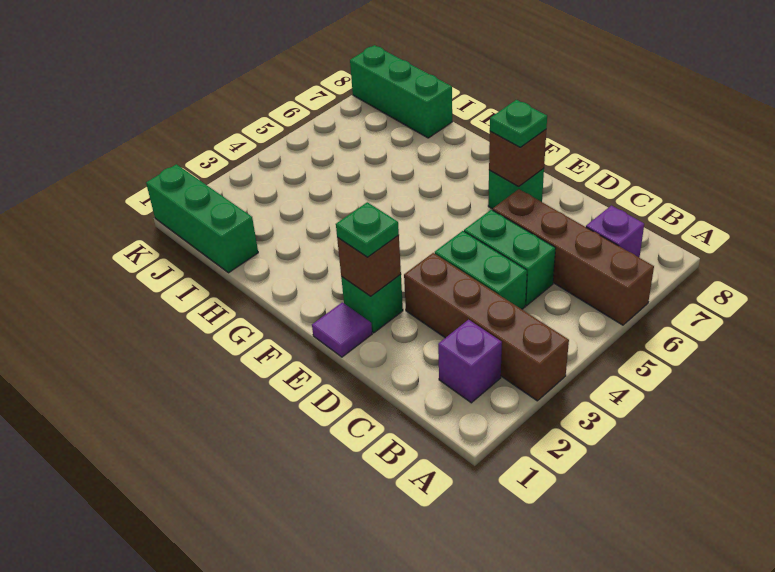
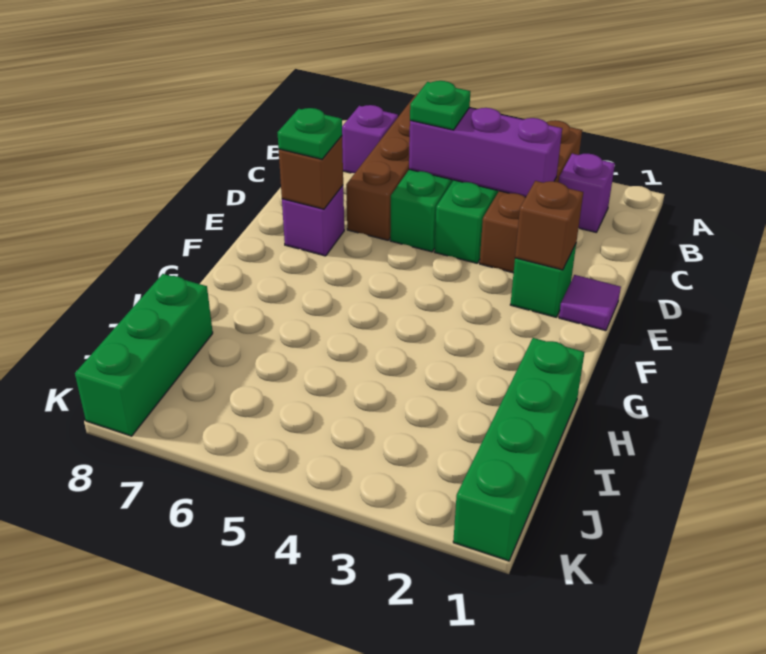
none -> purple brick C3:C5 level 2
green plate E2 level 3 -> green plate C5 level 3
green brick E7 level 1 -> purple brick E7 level 1
green brick I1:K1 level 1 -> green brick H1:K1 level 1

